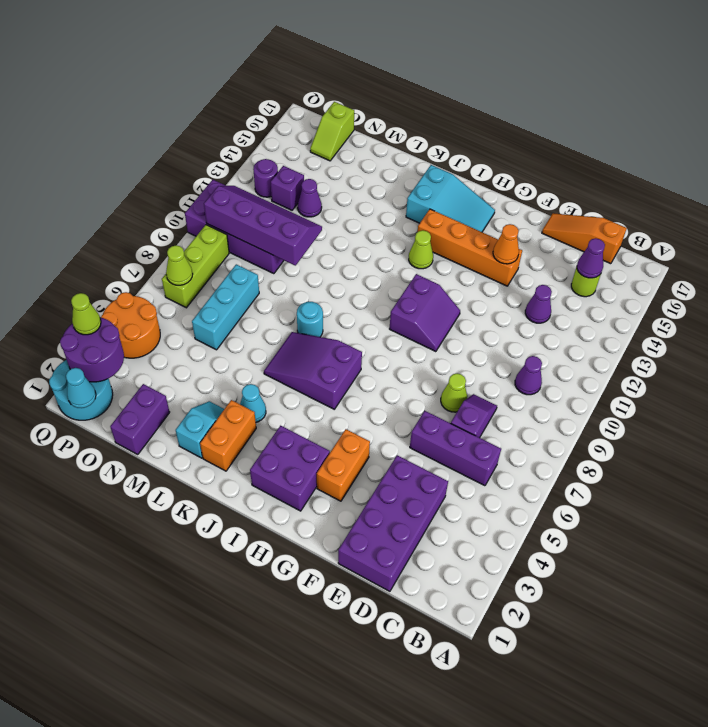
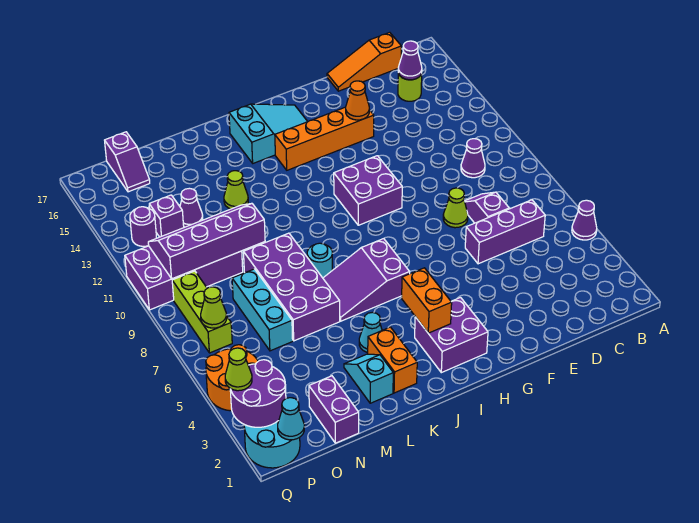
purple brick D1:E4 level 1 -> purple brick L6:M9 level 1
purple cone D13 level 1 -> purple cone A5 level 1
orange brick G3:G4 level 1 -> orange brick I3:I4 level 2
purple slope G10:H11 level 1 top H -> purple brick G10:H11 level 1
lime cone I13 level 1 -> lime cone L13 level 1
lime slope O16:O17 level 1 top 17 -> purple slope O16:O17 level 1 top 17

